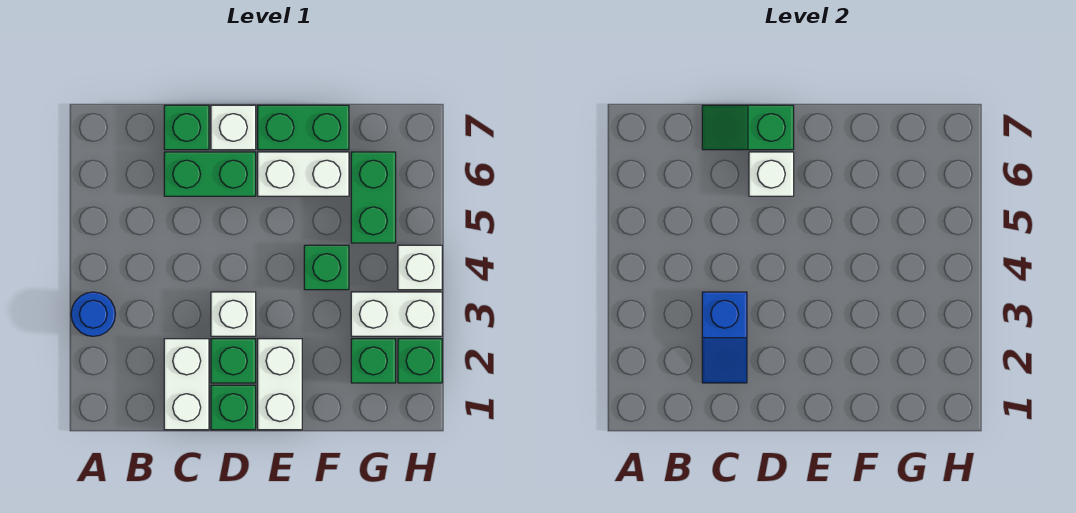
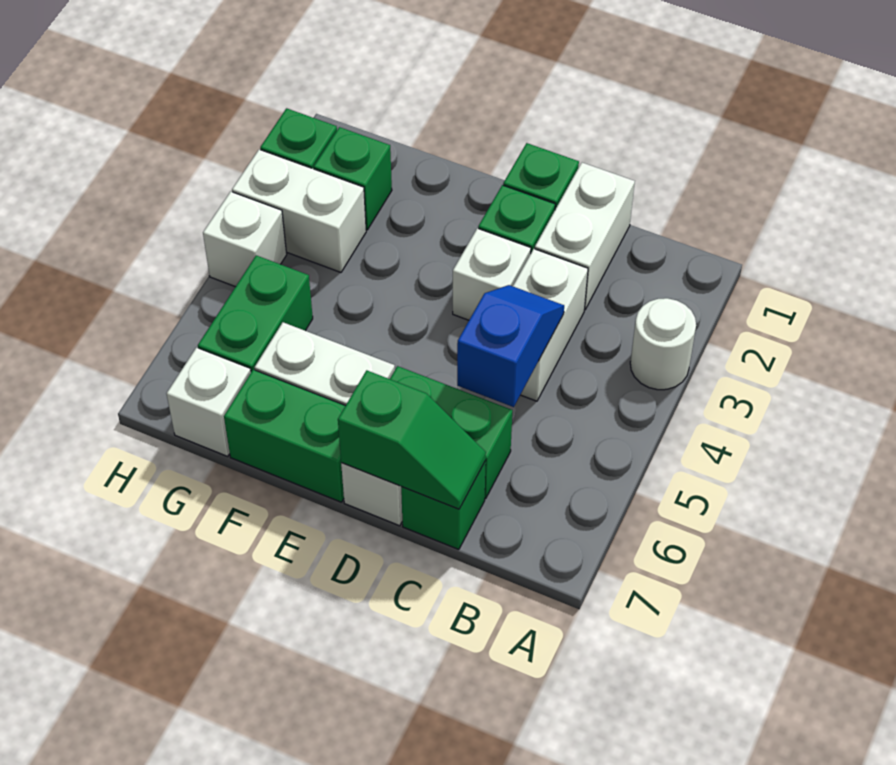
blue round brick A3 level 1 -> white round brick A3 level 1
blue slope C2:C3 level 2 top 3 -> blue slope C4:C5 level 2 top 5
white brick D6 level 2 -> white brick G7 level 1
white brick E1:E2 level 1 -> white brick C3:C4 level 1
green brick F4 level 1 -> none

